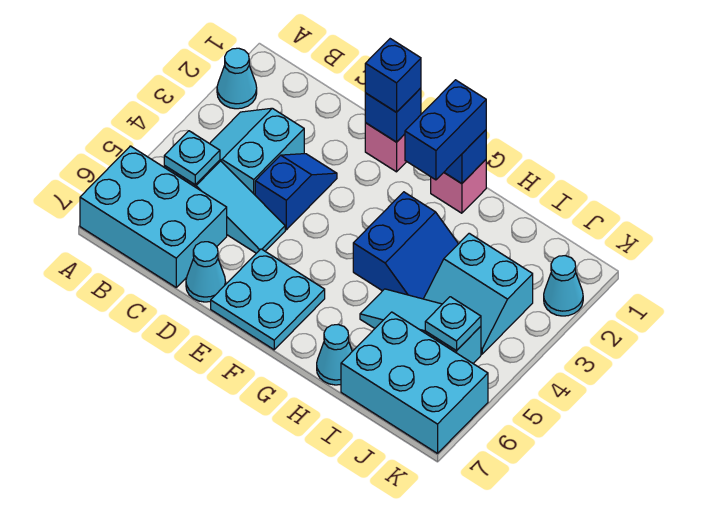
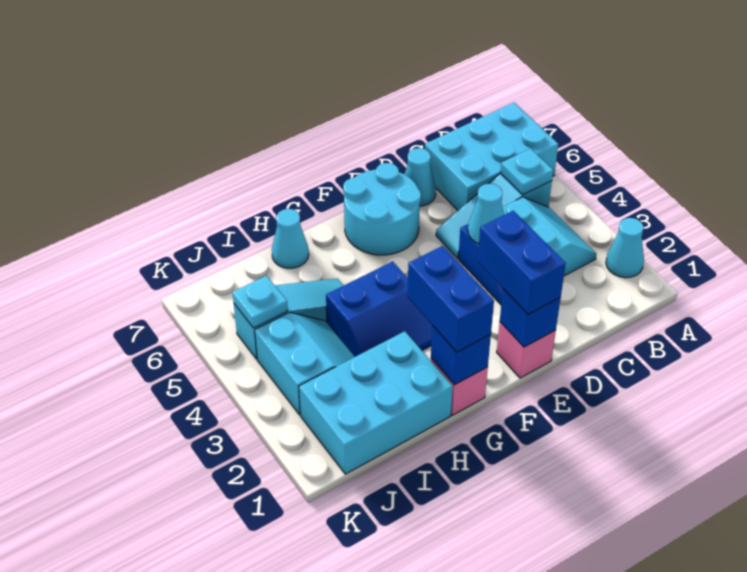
blue brick E1 level 3 -> blue brick E1:E2 level 3
cyan plate E6:F7 level 1 -> cyan round brick E6:F7 level 1
blue slope G3:H4 level 1 top G -> blue slope G3:H4 level 1 top 4
cyan slope I3:J4 level 1 top 3 -> cyan slope I3:J4 level 1 top J
cyan brick I6:K7 level 1 -> cyan brick H1:J2 level 1
cyan cone K2 level 1 -> cyan cone D4 level 2

